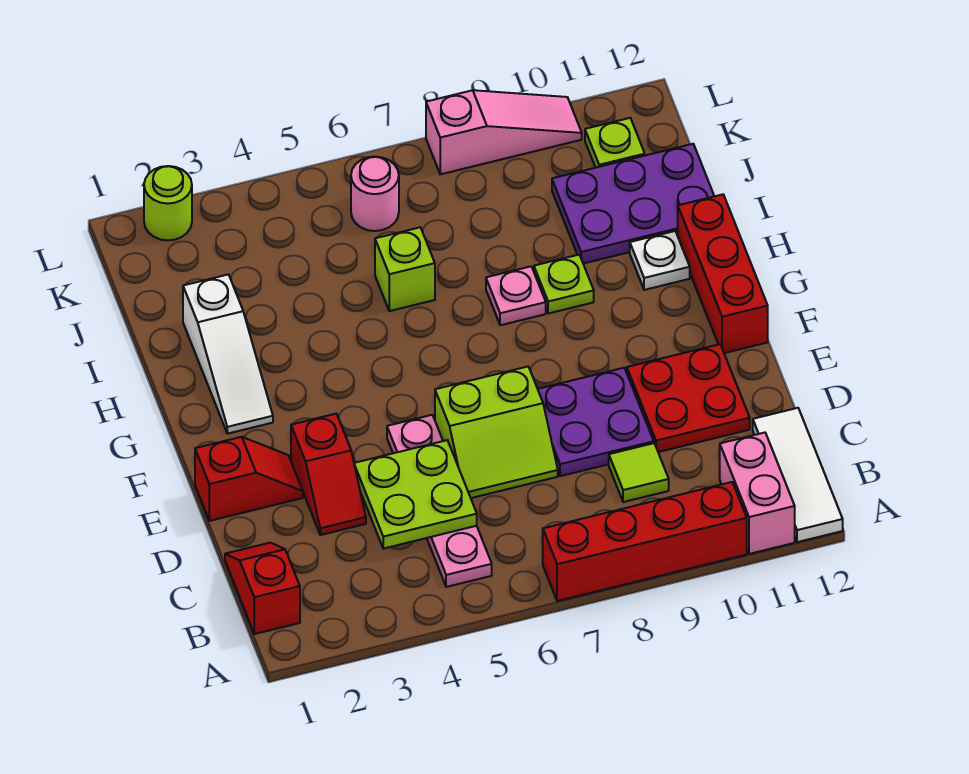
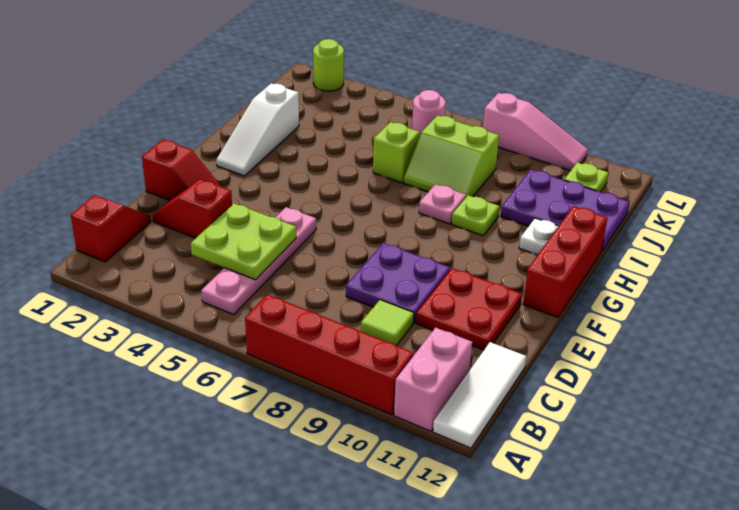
red slope D3:E3 level 1 top E -> red slope D2:D3 level 1 top 3
lime slope D6:E7 level 1 top E -> lime slope I7:J8 level 1 top J

